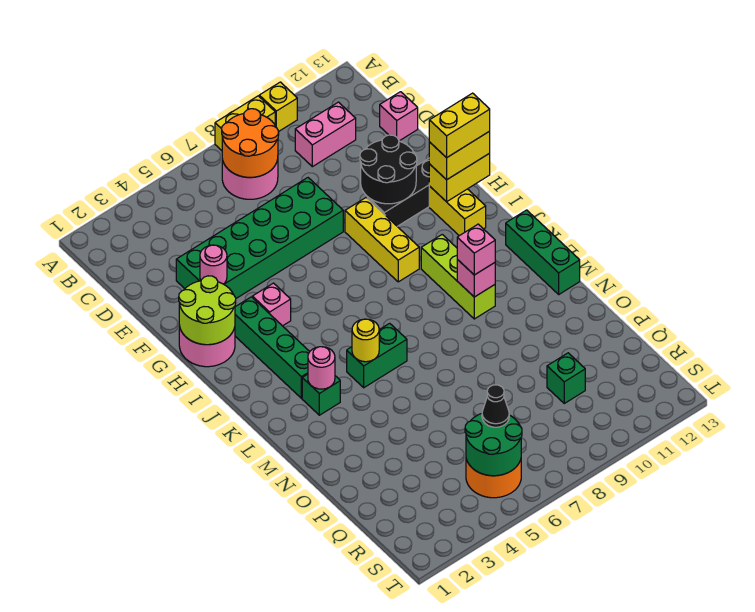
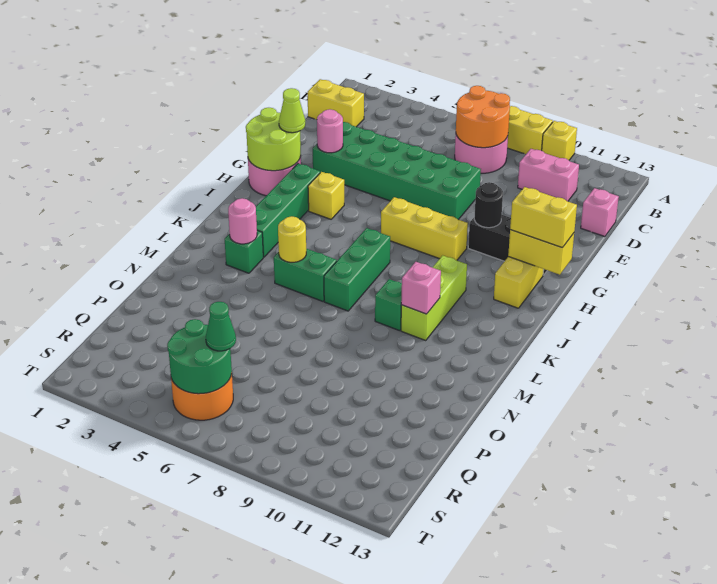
black round brick F10:G11 level 2 -> black round brick G10 level 2
none -> lime cone G2 level 3
yellow brick G9:I9 level 1 -> yellow brick H7:H9 level 1
pink brick H4 level 1 -> yellow brick H4 level 1
yellow brick H12:H13 level 4 -> yellow brick C1:C2 level 1
green brick K13:M13 level 1 -> green brick J7:L7 level 1
pink brick L10 level 3 -> none
green brick Q10 level 1 -> green brick L9 level 1
black cone R6 level 3 -> green cone R6 level 3

